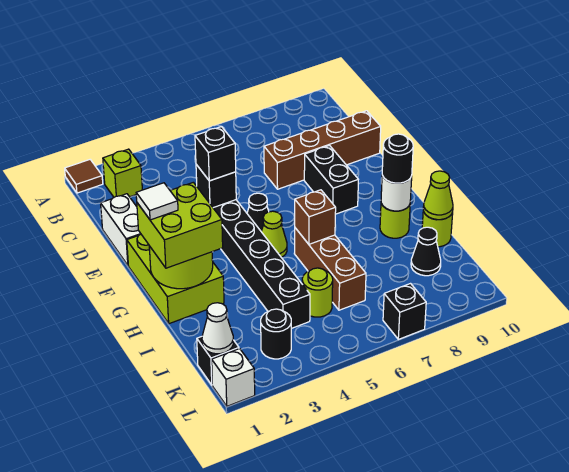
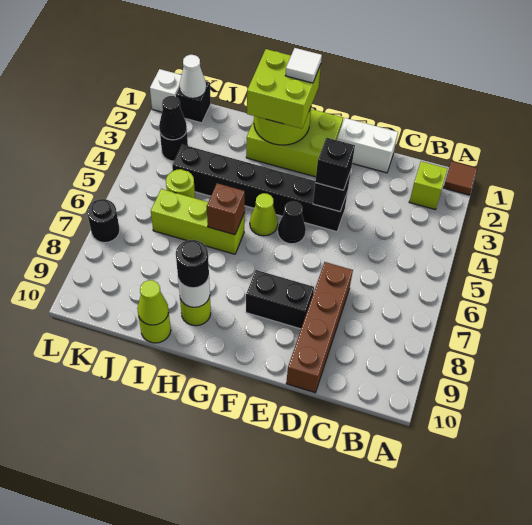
brown brick H6:J6 level 1 -> lime brick H6:J6 level 1
black cone J9 level 1 -> black cone K3 level 2
black brick L7 level 1 -> black round brick L7 level 1

